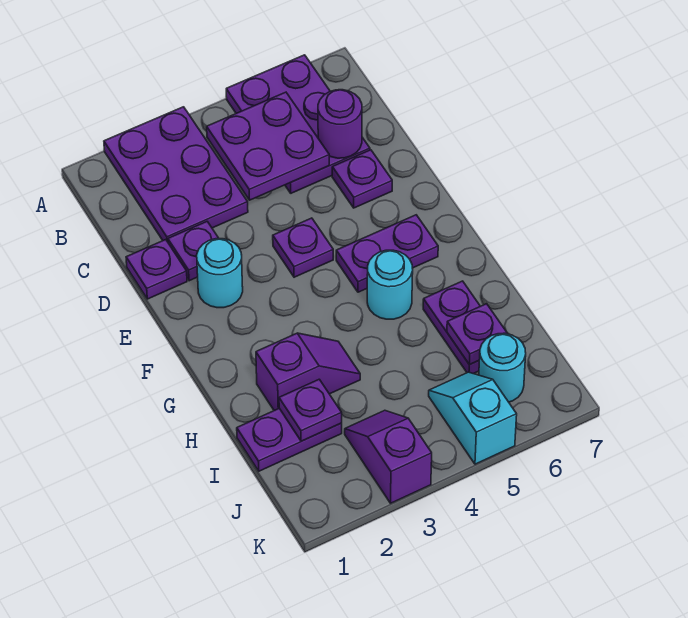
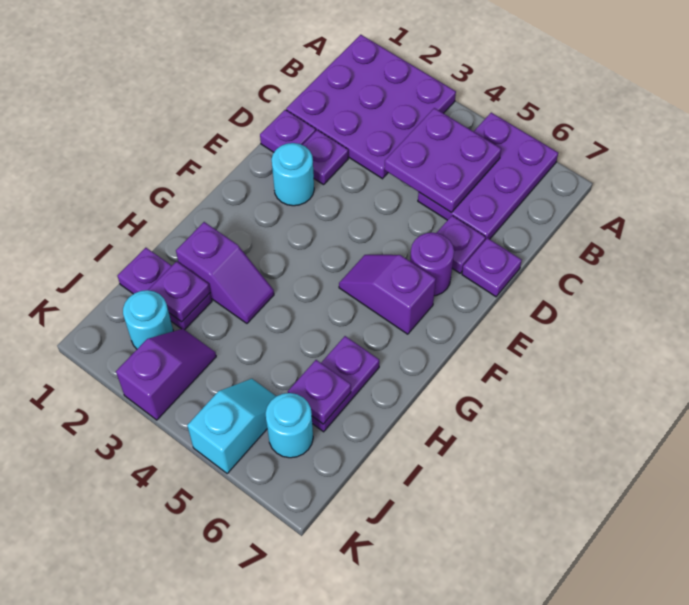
purple plate A2:C3 level 1 -> purple plate A1:C3 level 1
purple round brick C6 level 2 -> purple round brick E6 level 1
purple plate E4 level 1 -> purple plate D7 level 1
purple plate F5:F6 level 1 -> purple slope F5:F6 level 1 top 6
cyan round brick G5 level 1 -> cyan round brick J2 level 1

